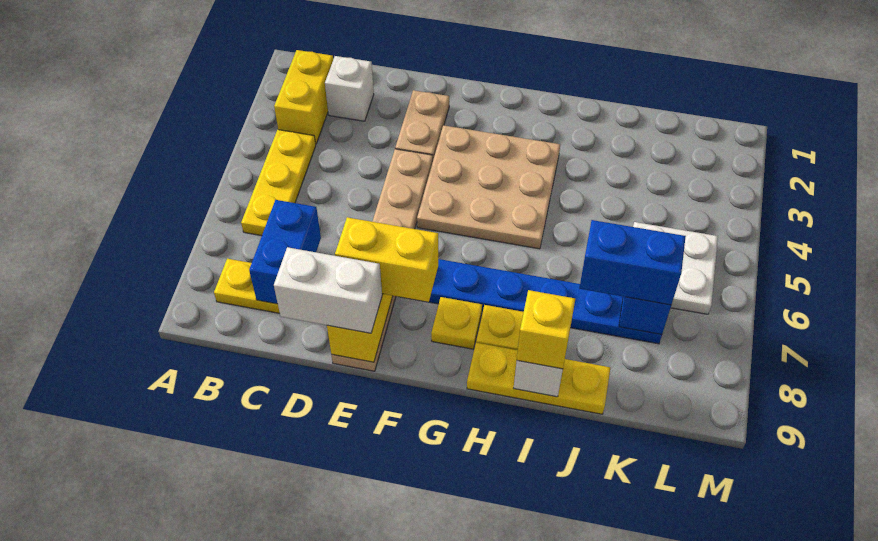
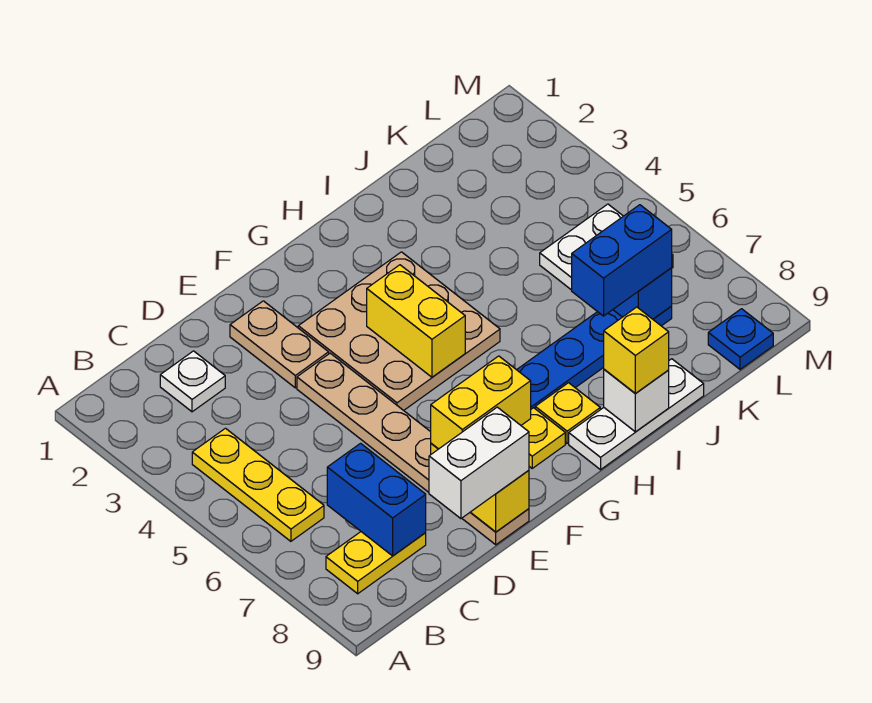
yellow brick B2:B3 level 1 -> yellow brick G4:G5 level 2
white brick C2 level 1 -> white plate C2 level 1
yellow plate H9:J9 level 1 -> white plate H9:J9 level 1
none -> blue plate L9 level 1

